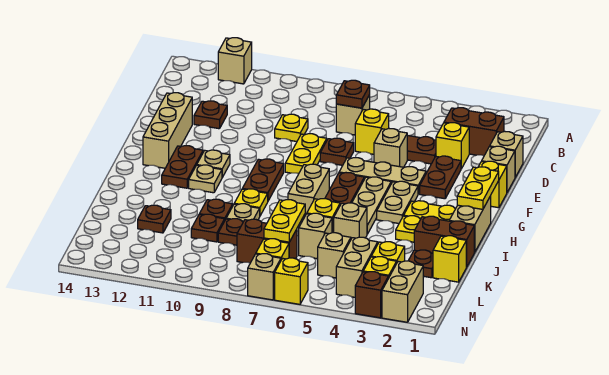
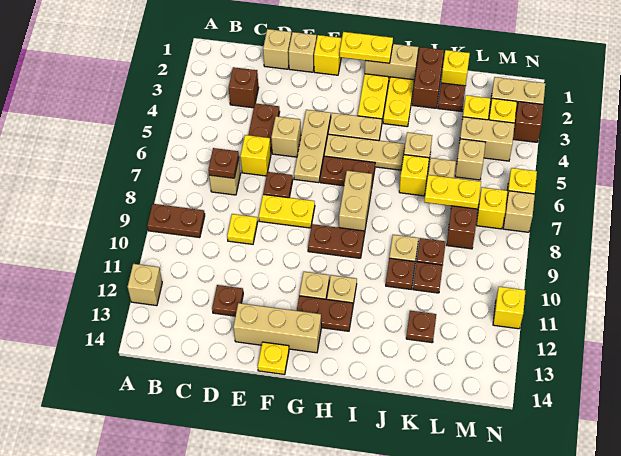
brown brick C2:C3 level 1 -> brown brick C3 level 1
yellow brick D3 level 1 -> yellow brick N11 level 1
brown plate E3:F3 level 1 -> brown plate A9:B9 level 1
tan brick H7:I7 level 1 -> tan brick H7:H8 level 1
yellow plate I9 level 1 -> yellow plate F14 level 1

